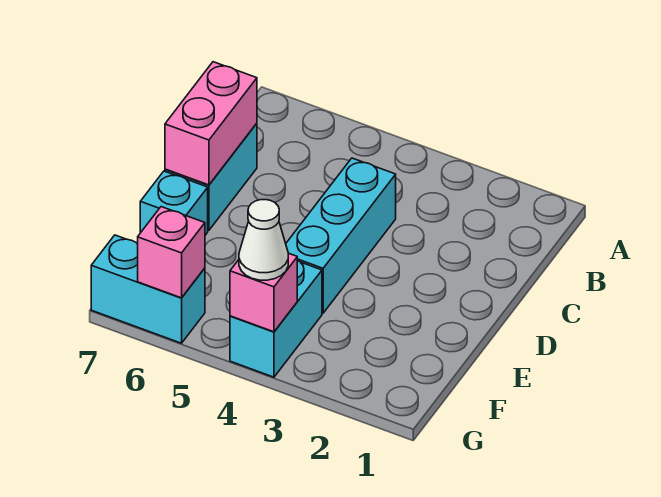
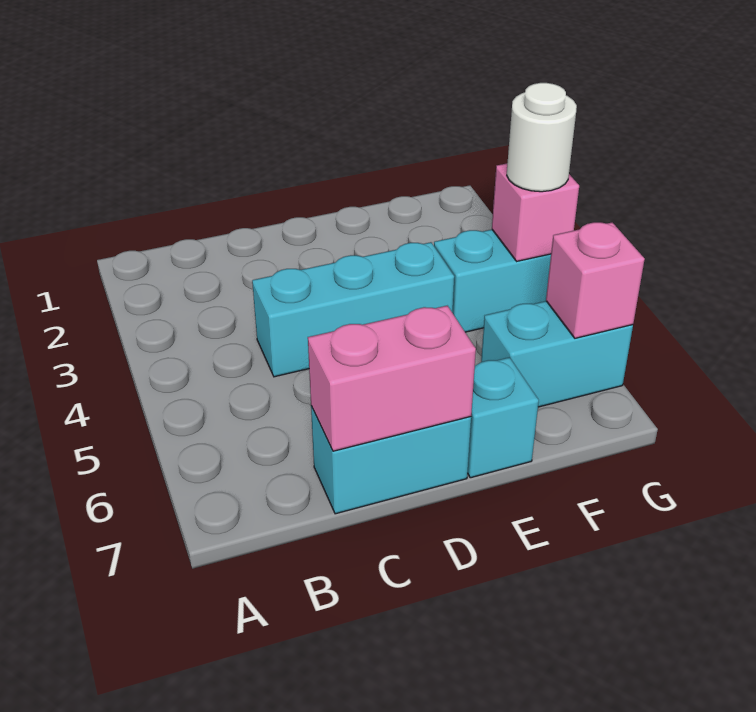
white cone G4 level 3 -> white round brick G4 level 3
cyan brick G6:G7 level 1 -> cyan brick F6:G6 level 1

